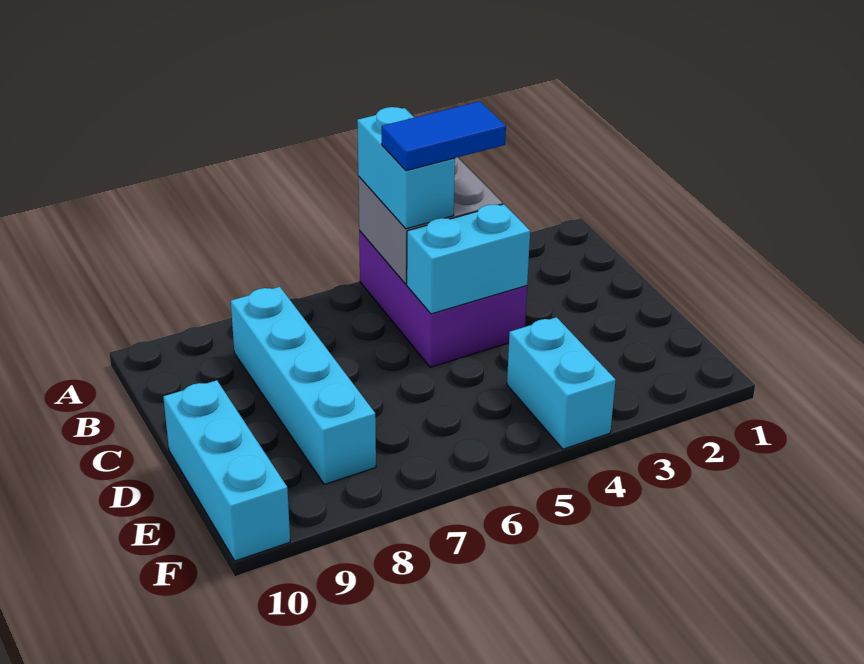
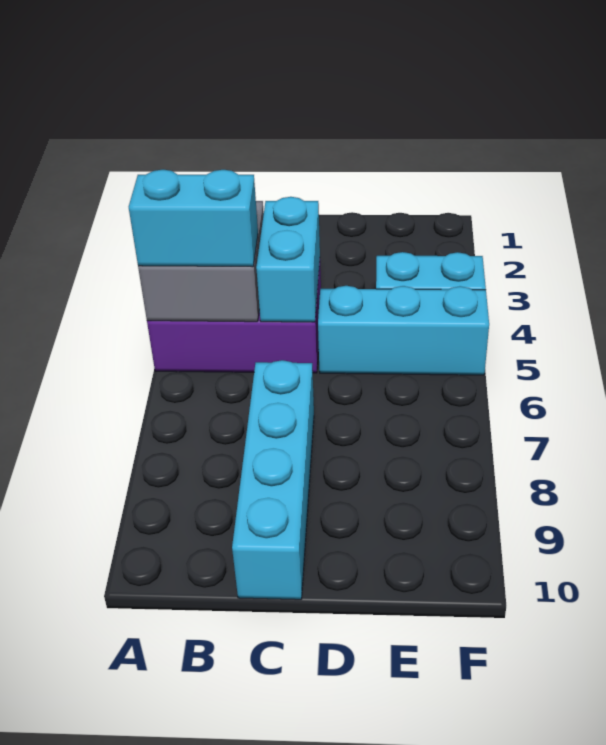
blue tile B4:B5 level 4 -> none
cyan brick B8:E8 level 1 -> cyan brick C7:C10 level 1
cyan brick D10:F10 level 1 -> cyan brick D5:F5 level 1

